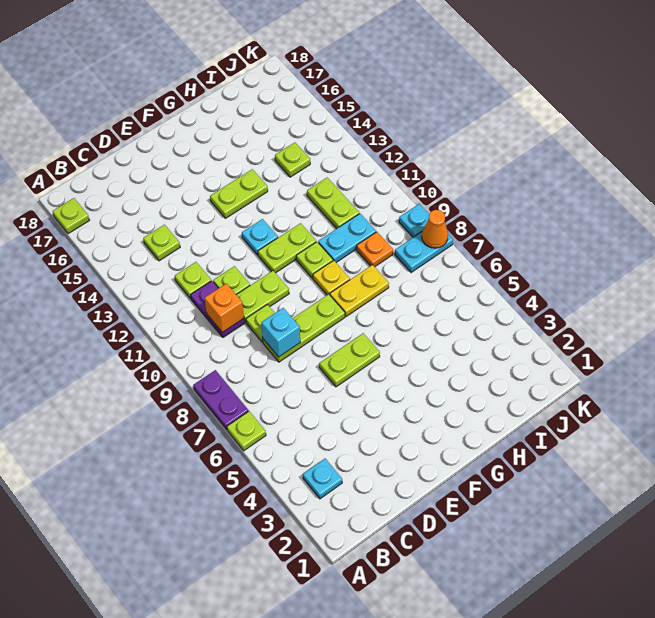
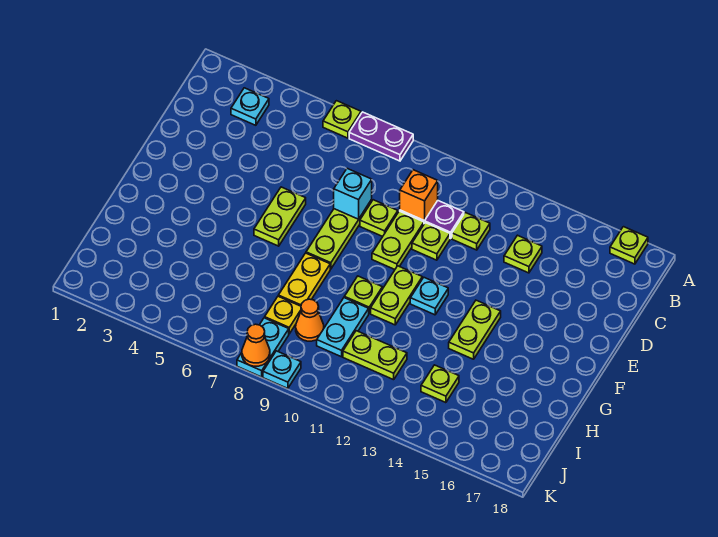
yellow plate G9 level 1 -> yellow plate I8 level 1
orange plate I9 level 1 -> orange cone I9 level 1

